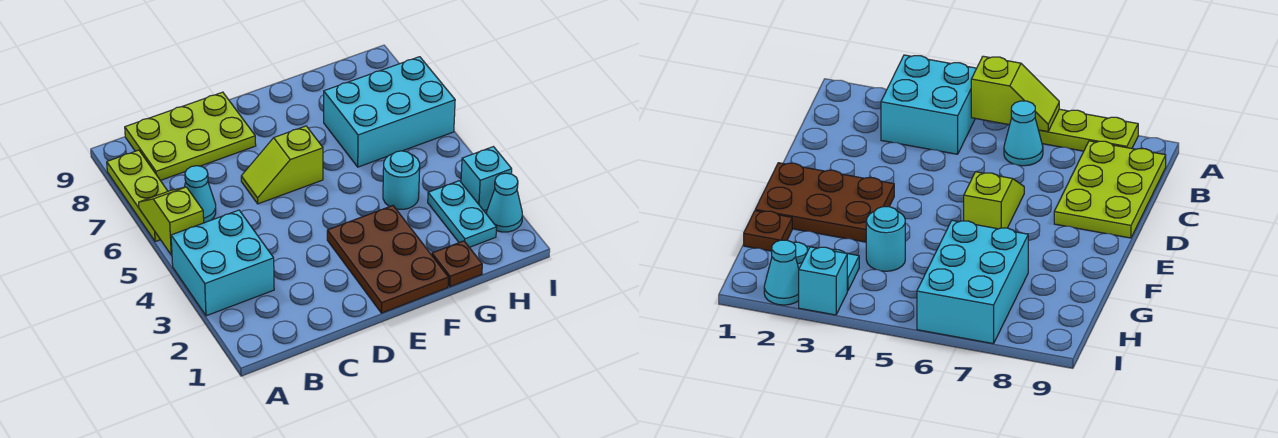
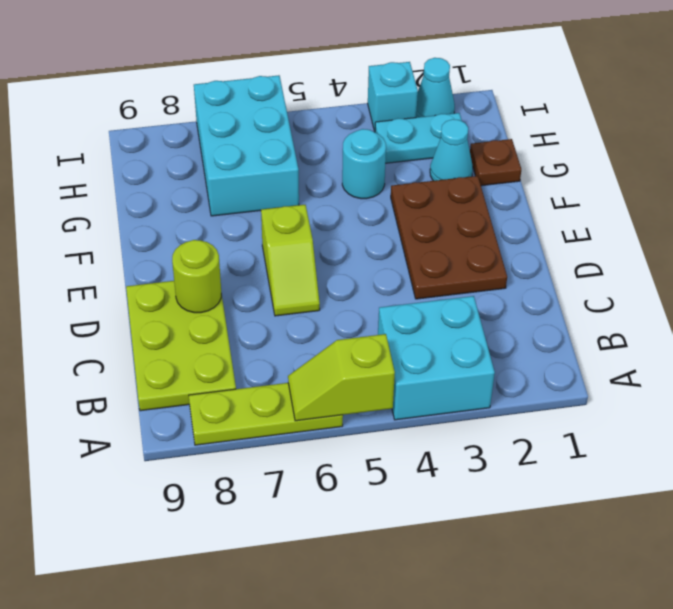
cyan cone B6 level 1 -> cyan cone G2 level 1
none -> lime round brick D8 level 2
brown plate E1:F3 level 1 -> brown plate D2:F3 level 1

